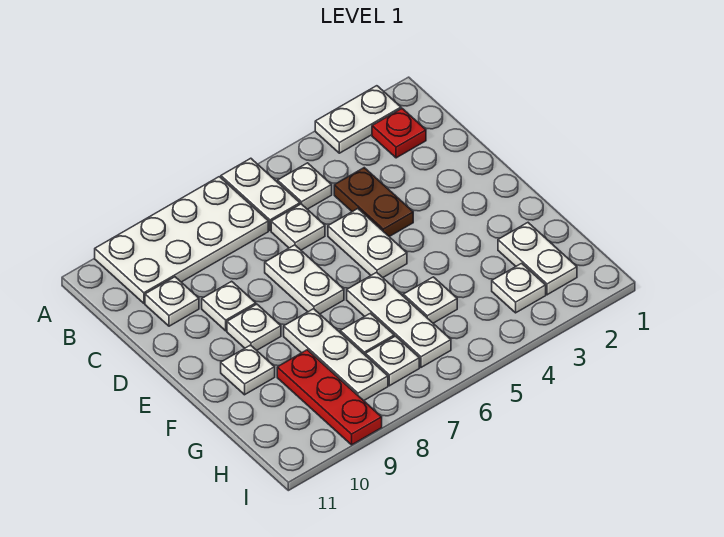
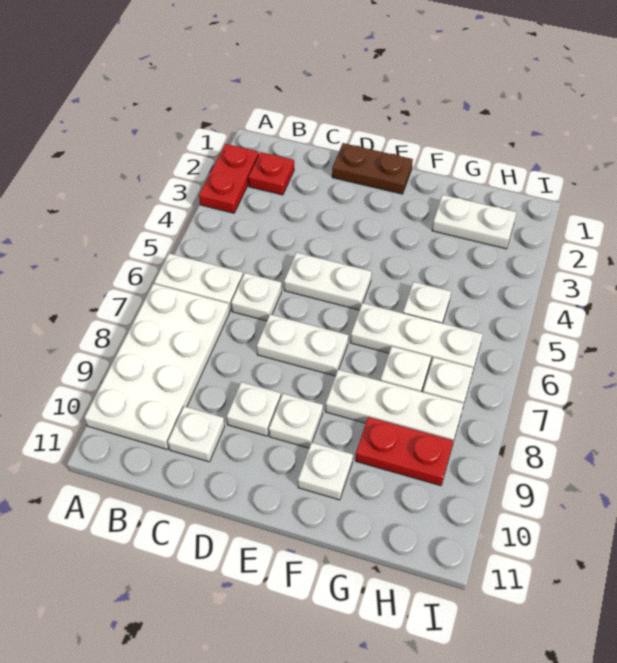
white plate A2:A3 level 1 -> red plate A2:A3 level 1
white plate B5 level 1 -> none
brown plate C4:D4 level 1 -> brown plate D1:E1 level 1
red plate G9:I9 level 1 -> red plate G9:H9 level 1
white plate H3 level 1 -> none

